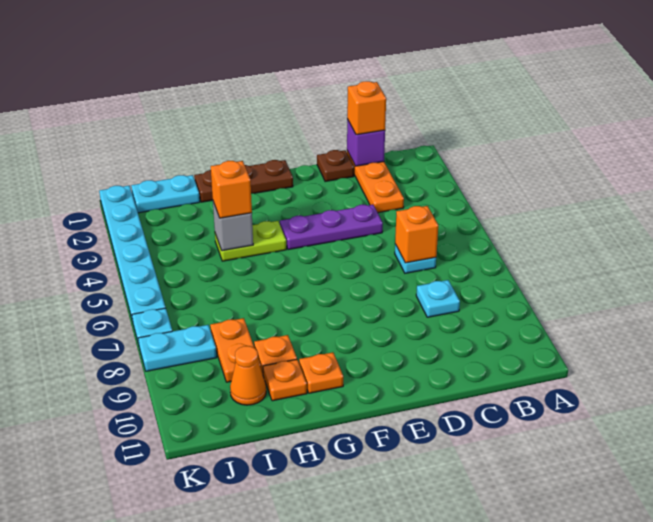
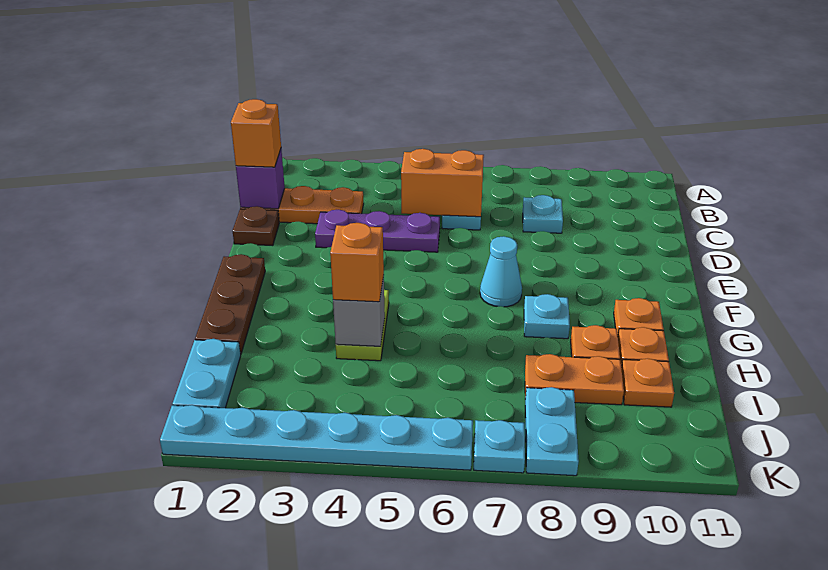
orange brick C6 level 2 -> orange brick C5:C6 level 2
purple plate D4:F4 level 1 -> purple plate D3:D5 level 1
none -> cyan cone F7 level 1
none -> cyan plate G8 level 1
orange cone I10 level 1 -> orange plate I10 level 1

